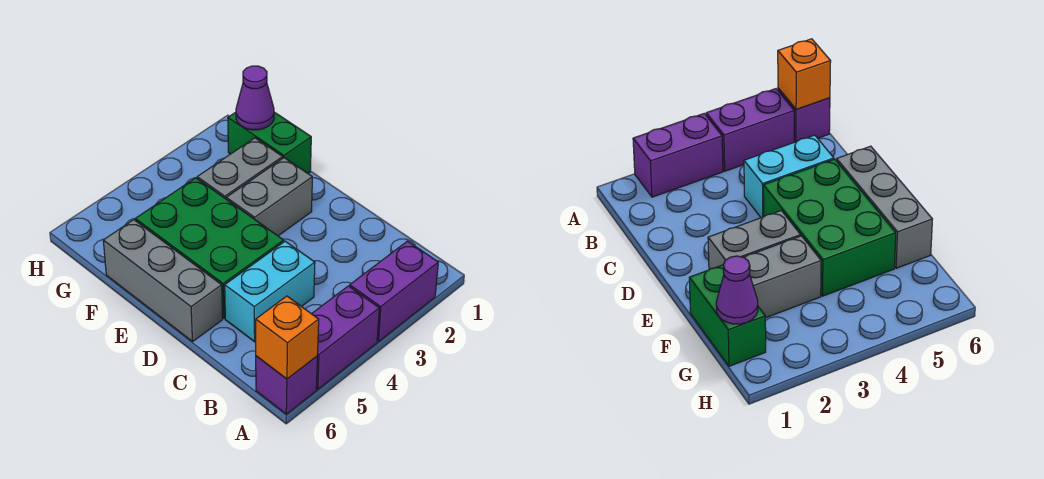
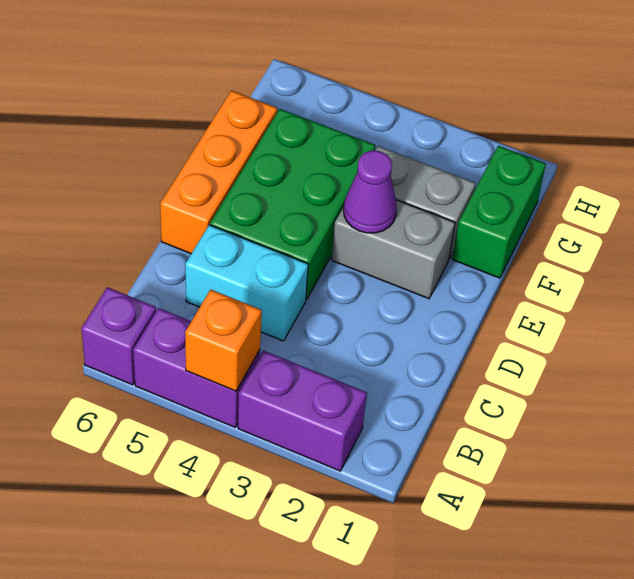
orange brick A6 level 2 -> orange brick A4 level 2
grey brick D6:F6 level 1 -> orange brick D6:F6 level 1
purple cone G1 level 2 -> purple cone E3 level 2

